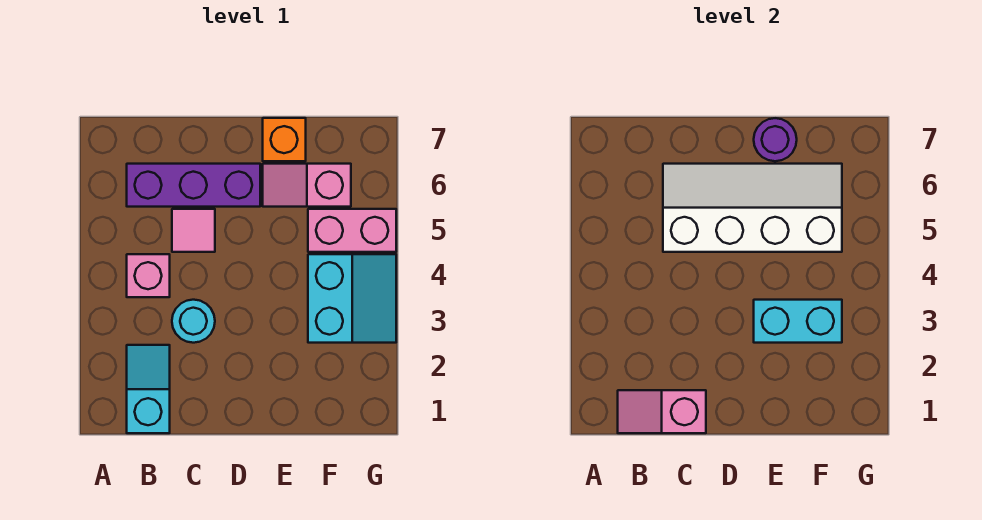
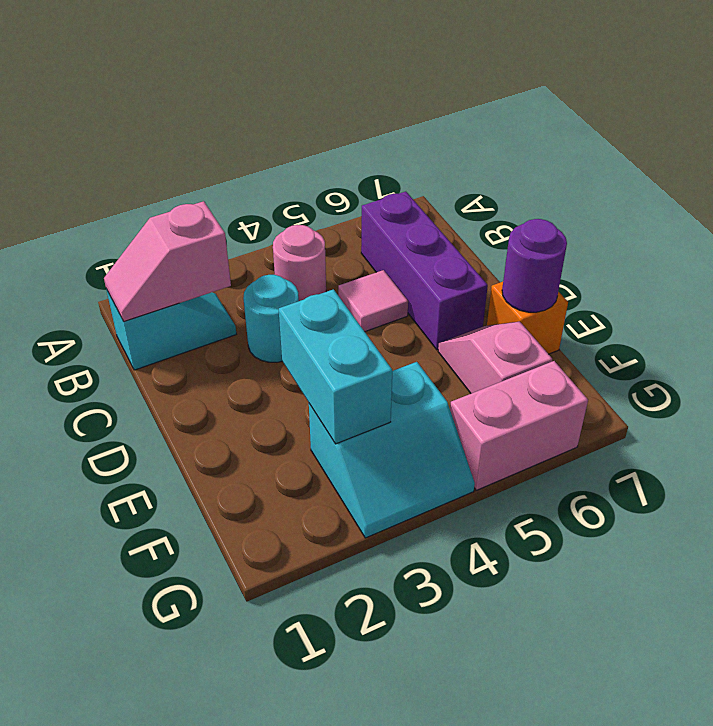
pink slope B1:C1 level 2 top C -> pink slope B1:B2 level 2 top 2
pink brick B4 level 1 -> pink round brick B4 level 1
white slope C5:F6 level 2 top 5 -> none
pink brick F5:G5 level 1 -> pink brick G5:G6 level 1

